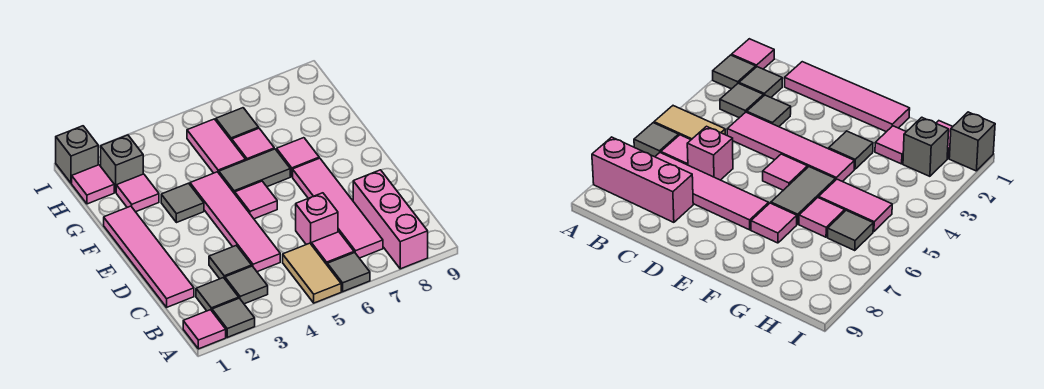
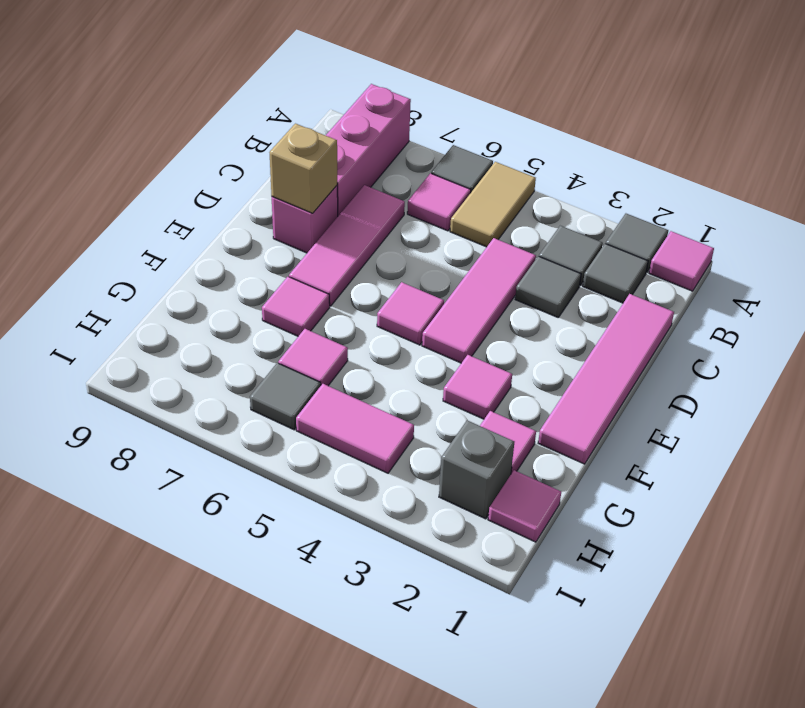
pink tile B7:E7 level 1 -> pink tile C7:E7 level 1
pink tile C4:F4 level 1 -> pink tile C4:E4 level 1
pink brick C6 level 1 -> pink brick D8 level 1
none -> tan brick D8 level 2
grey tile F3 level 1 -> pink tile F3 level 1
grey tile F5:F6 level 1 -> none
pink tile G5:H5 level 1 -> pink tile H4:H5 level 1
grey brick I1 level 1 -> none

